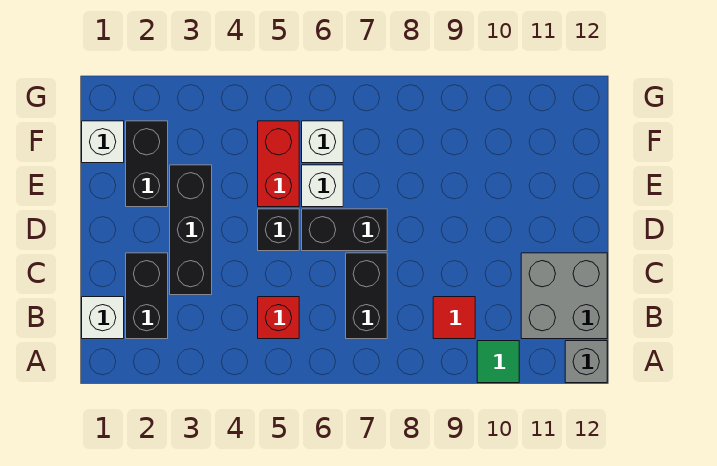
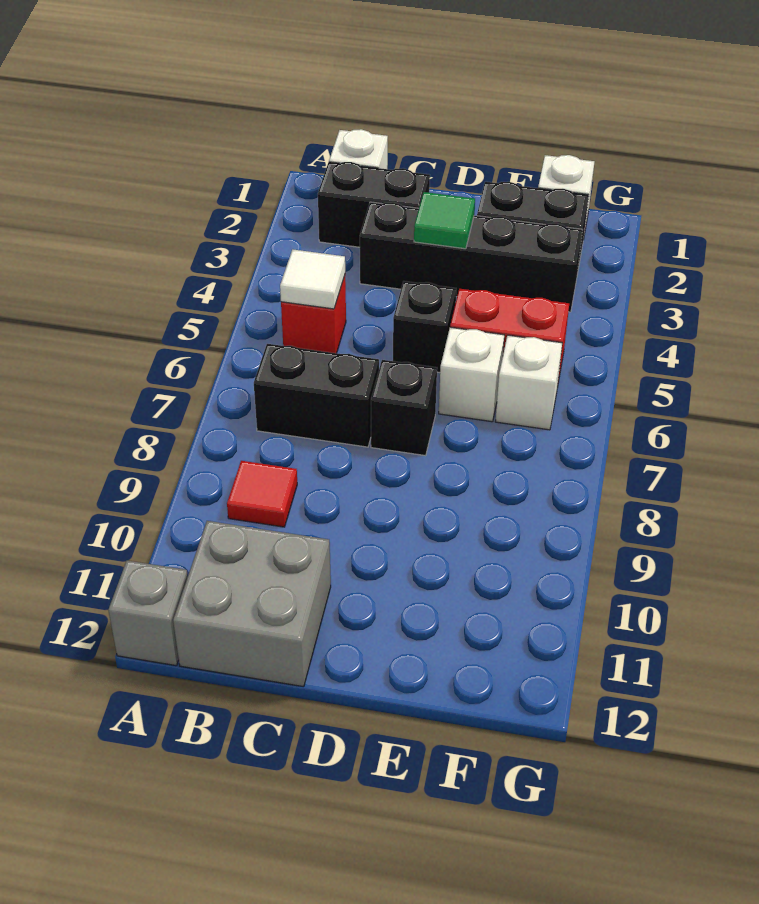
green tile A10 level 1 -> green tile D3 level 2
none -> white tile B5 level 2
black brick C3:E3 level 1 -> black brick C3:F3 level 1
black brick D6:D7 level 1 -> black brick D7 level 1

